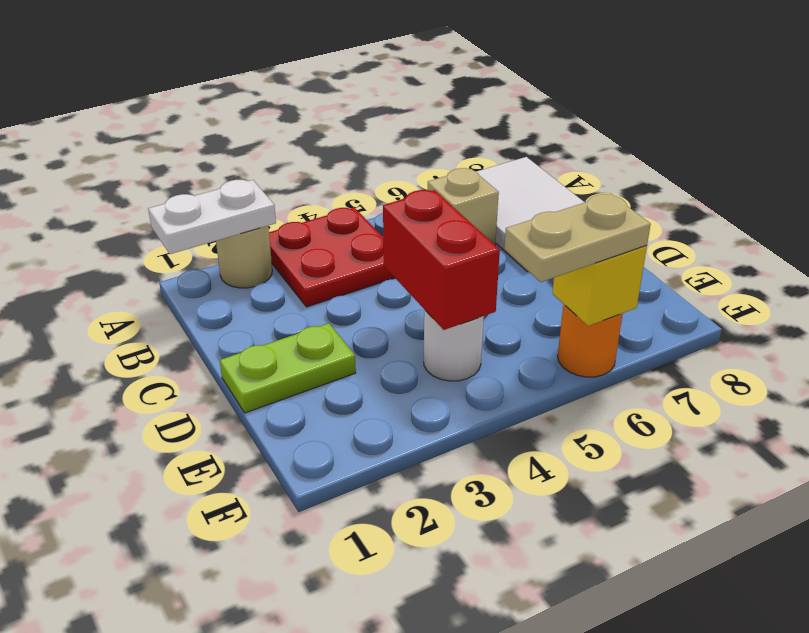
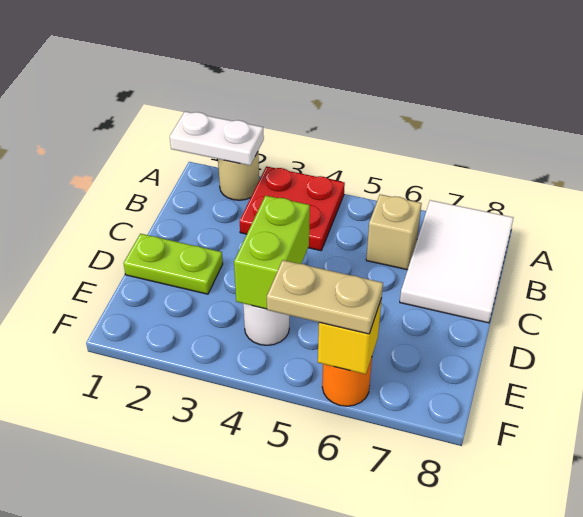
red brick D4:E4 level 2 -> lime brick D4:E4 level 2

